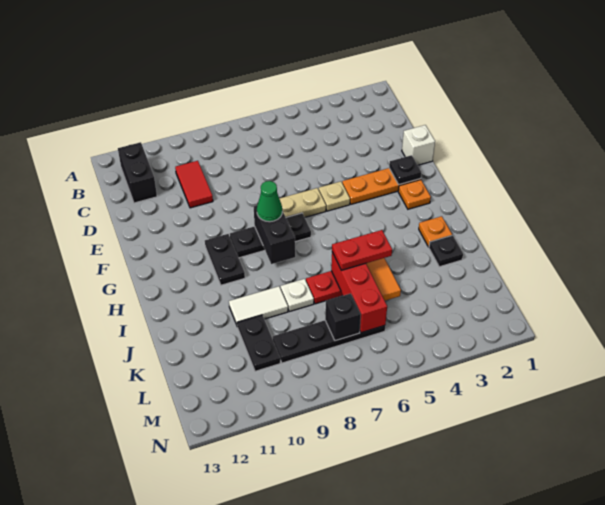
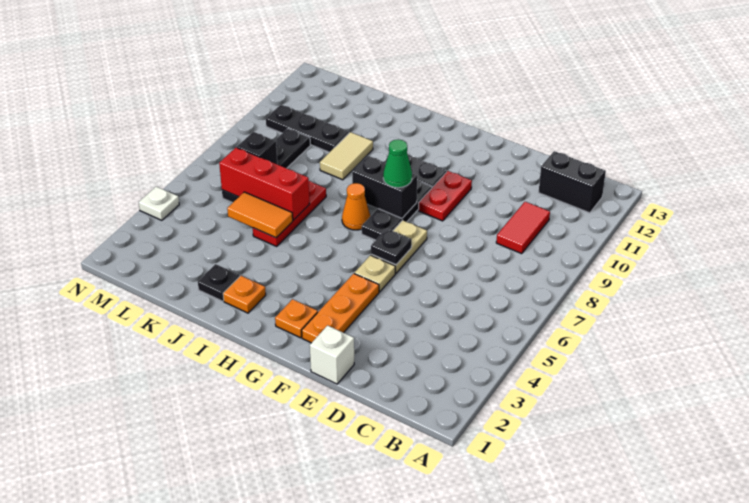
red tile C10:D10 level 1 -> red tile C9:C10 level 1
black plate F2 level 2 -> black plate F6 level 2
none -> orange cone H7 level 1
red plate J5:J6 level 3 -> red plate F9:F10 level 1
white plate J8 level 1 -> white plate N4 level 1
white tile J9:J10 level 1 -> tan tile J9:J10 level 1
black plate K10:L10 level 1 -> black plate K10:M10 level 1

